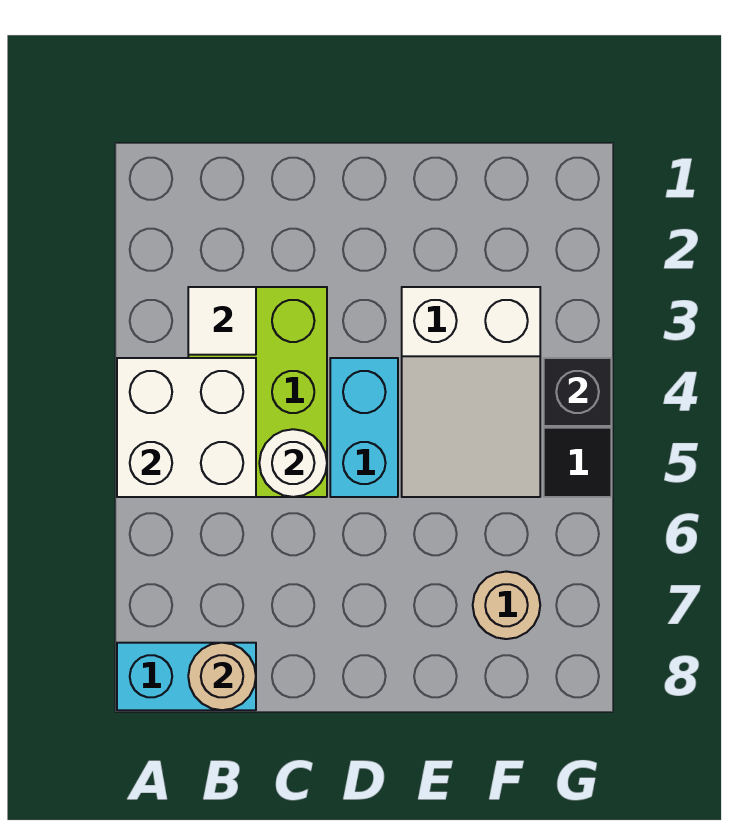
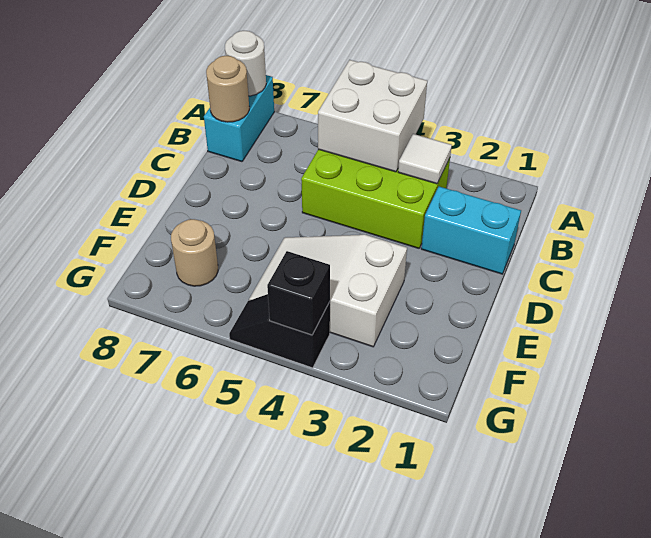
white round brick C5 level 2 -> white round brick A8 level 2
cyan brick D4:D5 level 1 -> cyan brick C1:C2 level 1

